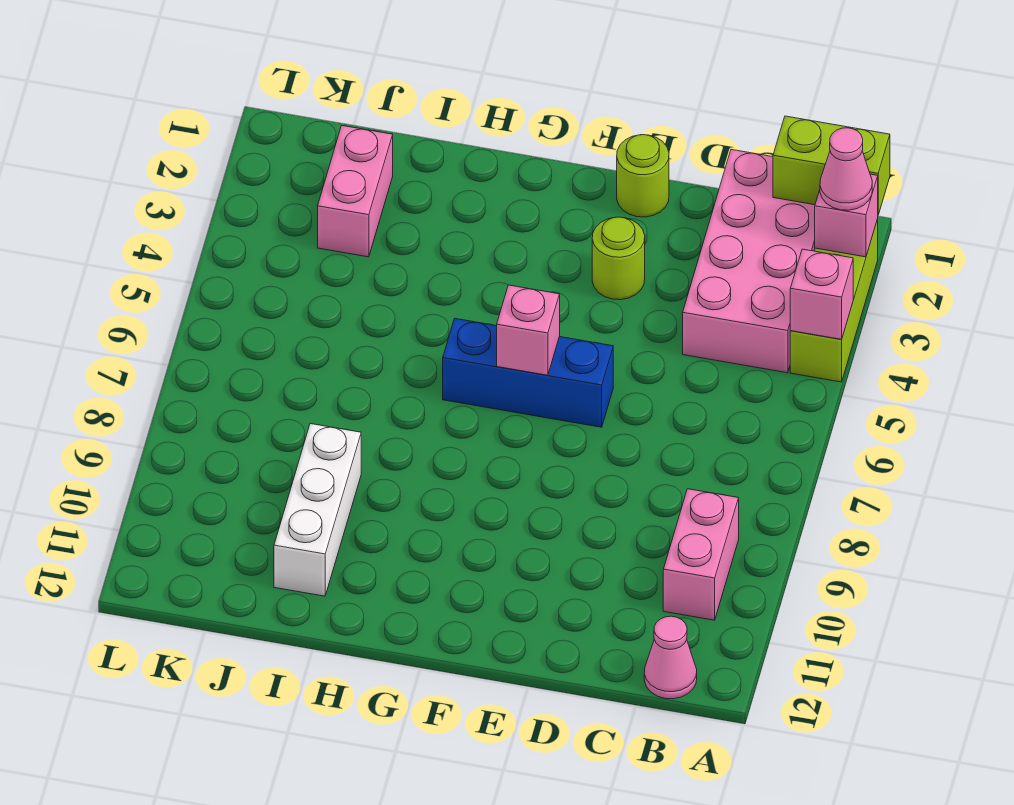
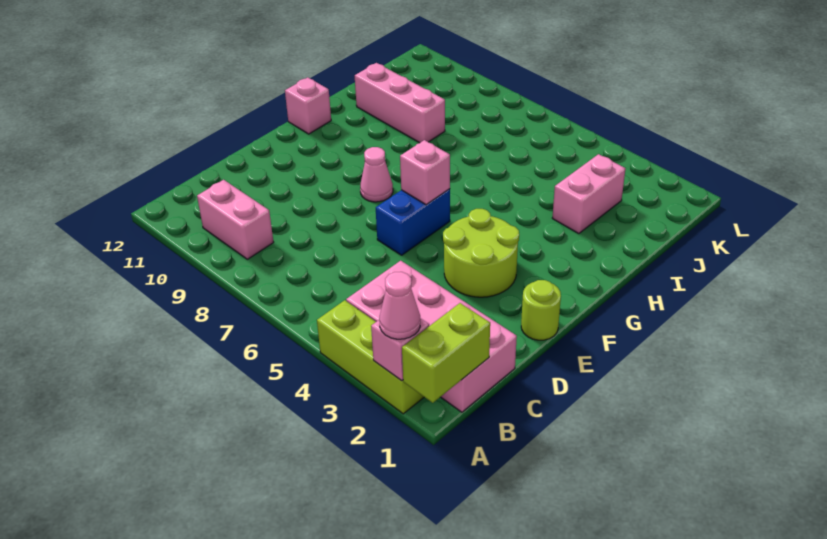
pink brick A4 level 2 -> pink brick G12 level 1
pink cone B12 level 1 -> pink cone F8 level 1
lime round brick E3 level 1 -> lime round brick E3:F4 level 1
blue brick E6:G6 level 1 -> blue brick E6:F6 level 1
white brick I9:I11 level 1 -> pink brick I9:I11 level 1
pink brick J2:J3 level 1 -> pink brick I3:J3 level 1

